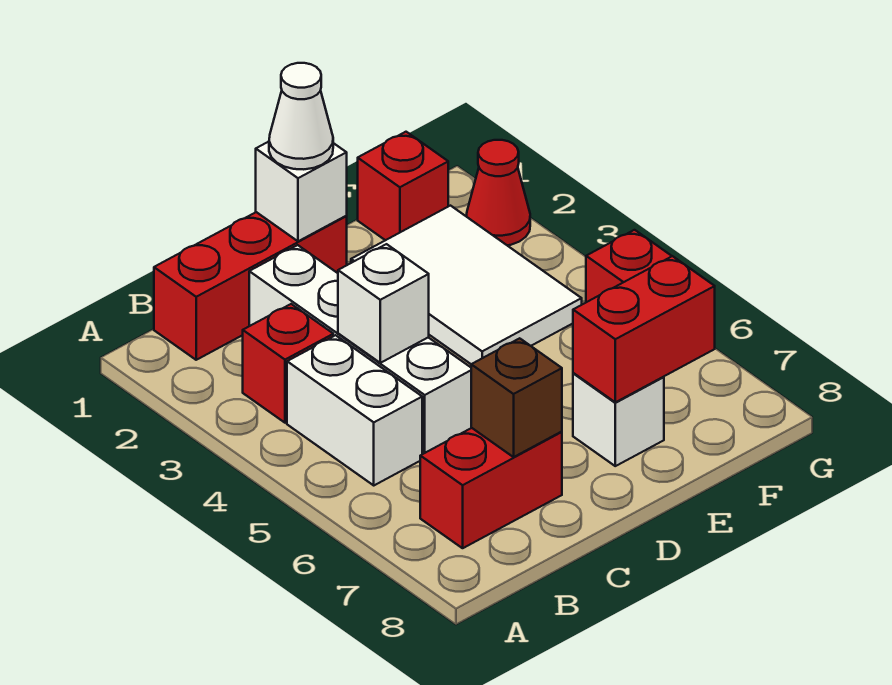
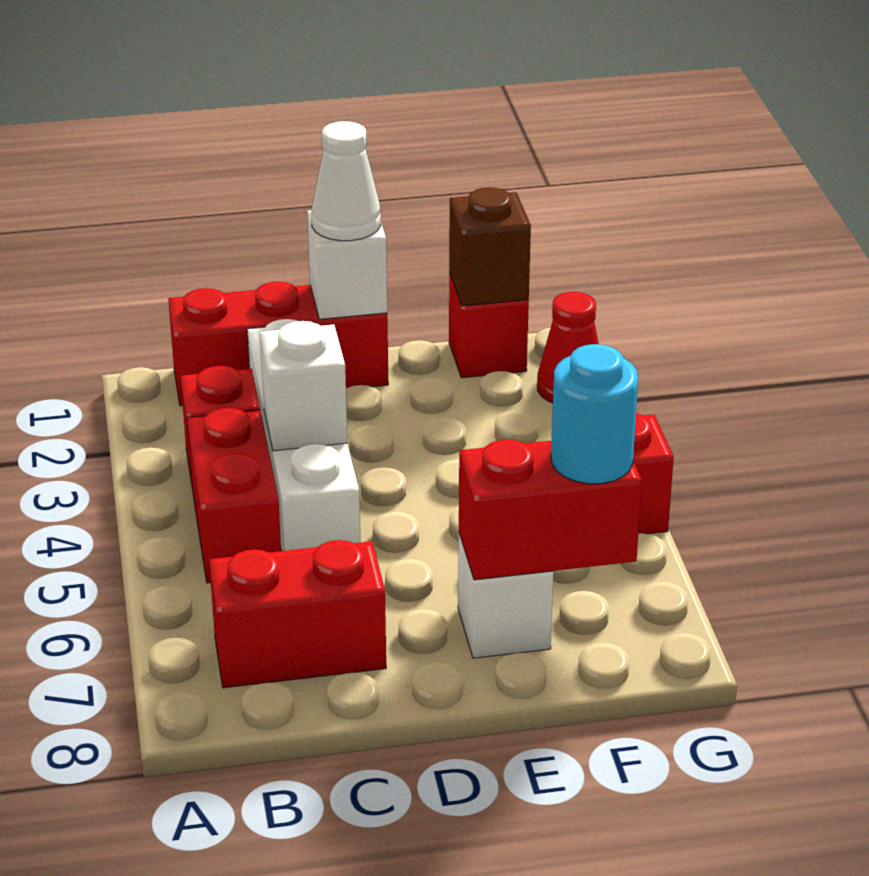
white brick B4:B5 level 1 -> red brick B4:B5 level 1
brown brick C7 level 2 -> brown brick F1 level 2
white tile E2:F4 level 1 -> none
none -> cyan round brick F7 level 3

